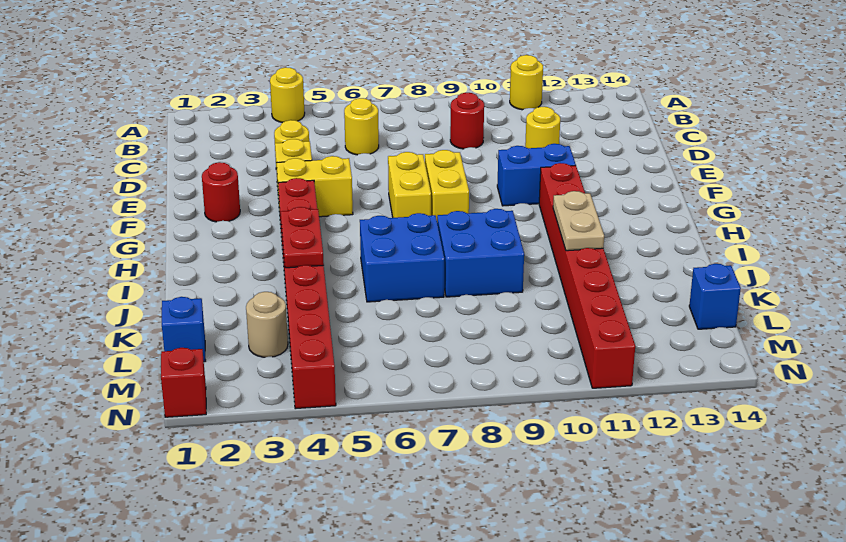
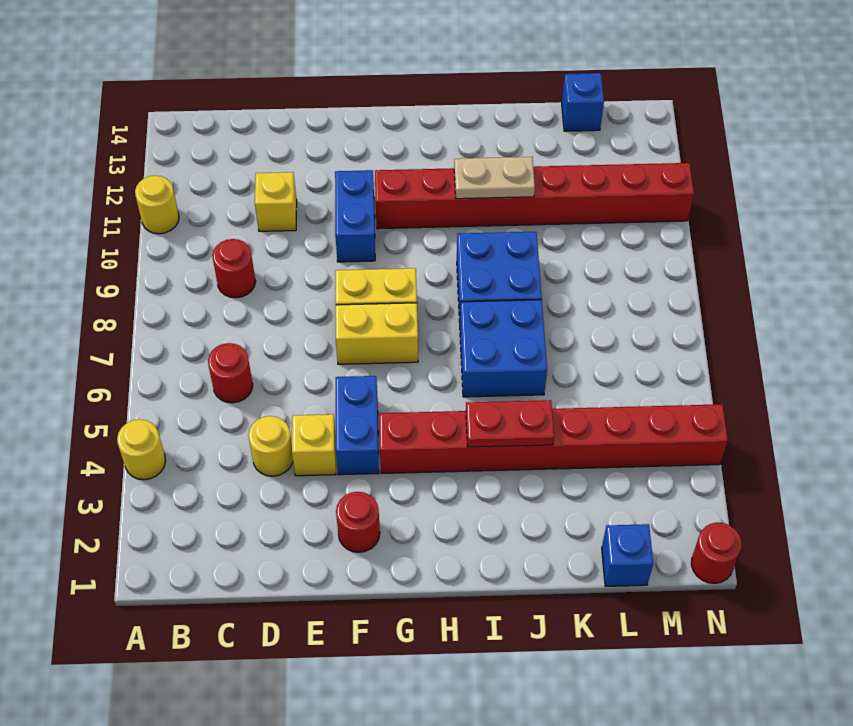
yellow round brick C6 level 1 -> red round brick C6 level 1
yellow round brick D11 level 1 -> yellow brick D11 level 1
yellow brick F4:F5 level 1 -> blue brick F4:F5 level 1
tan round brick L3 level 1 -> none
red brick N1 level 1 -> red round brick N1 level 1

